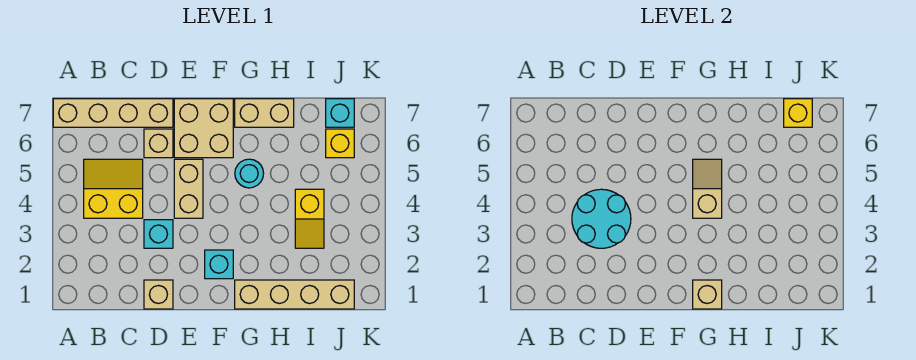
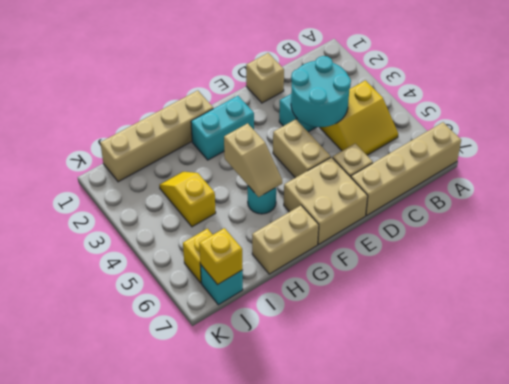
cyan brick F2 level 1 -> cyan brick F2:G2 level 1
tan brick G1 level 2 -> none

